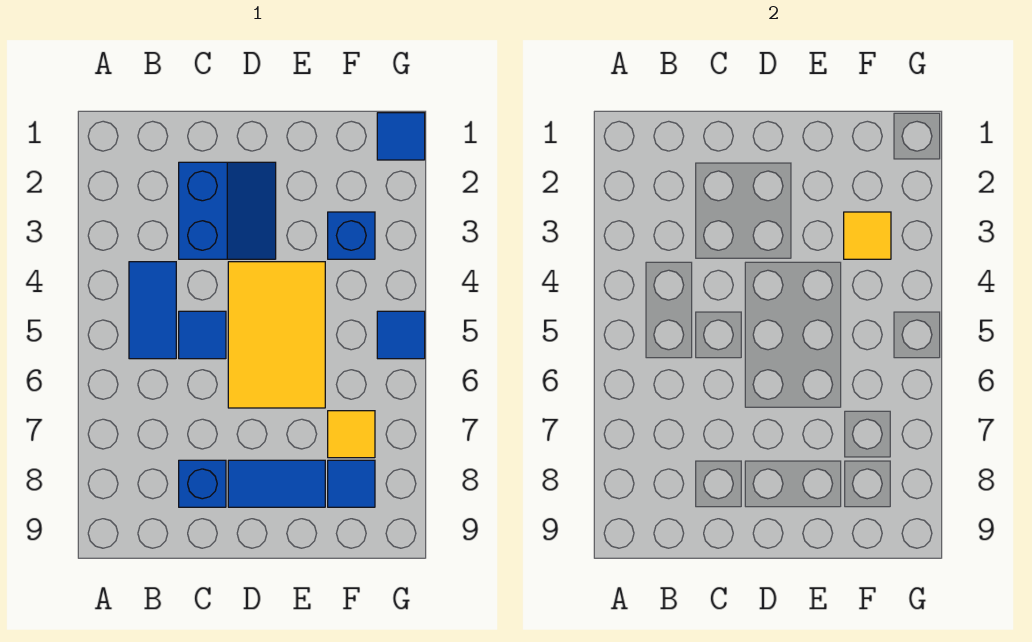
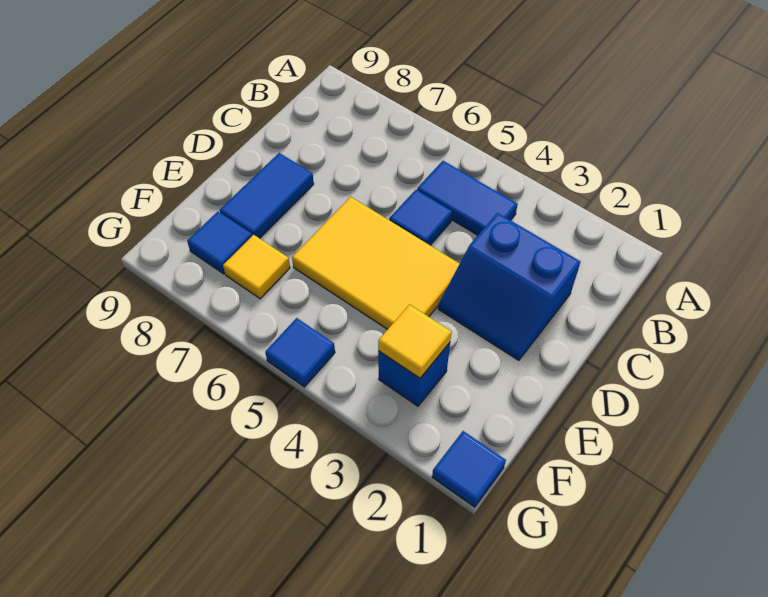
blue brick C8 level 1 -> none

